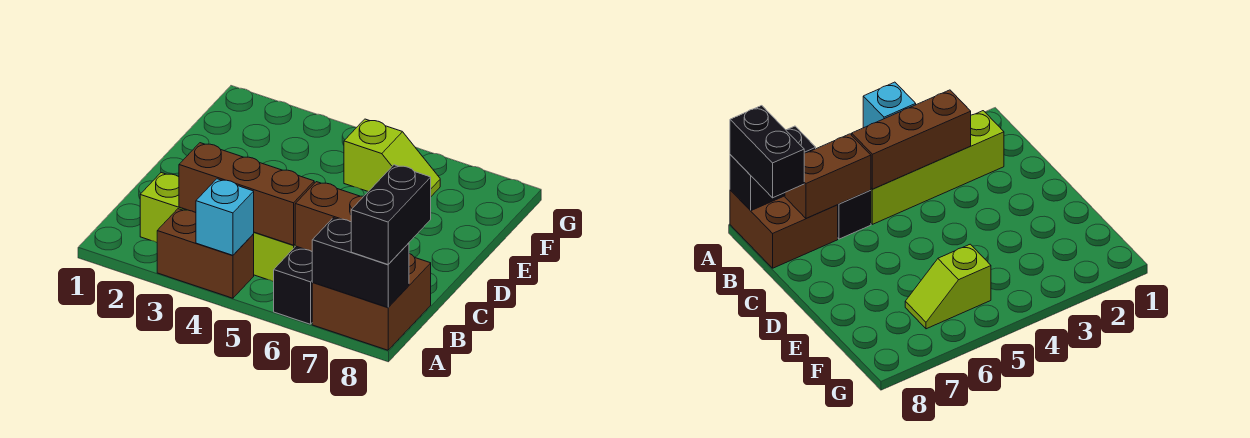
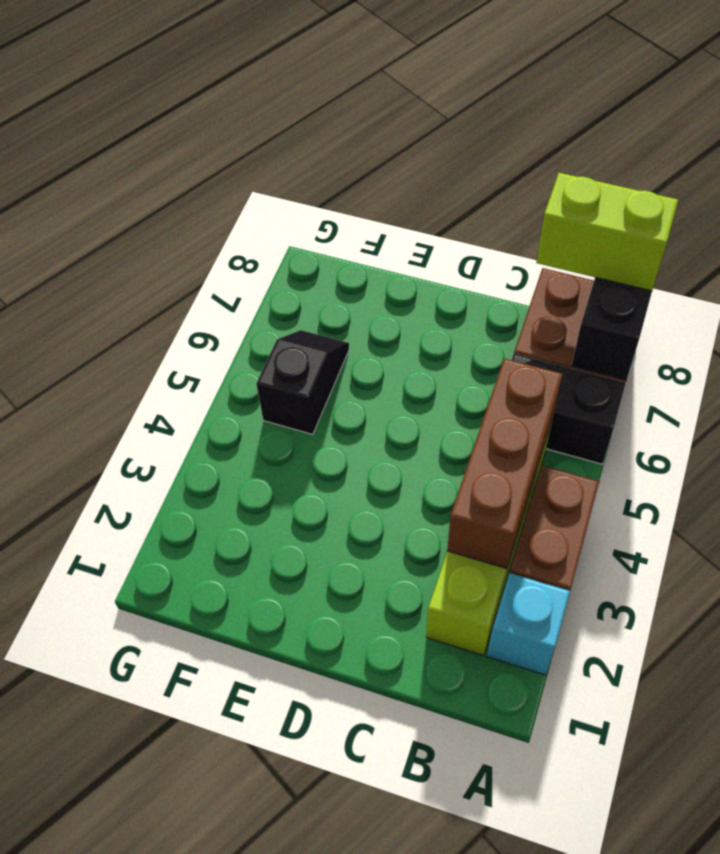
cyan brick A4 level 2 -> cyan brick A2 level 1
black brick A8:B8 level 3 -> lime brick A8:B8 level 3
brown brick B6:B7 level 2 -> none
lime slope F5:F6 level 1 top 5 -> black slope F5:F6 level 1 top 5

